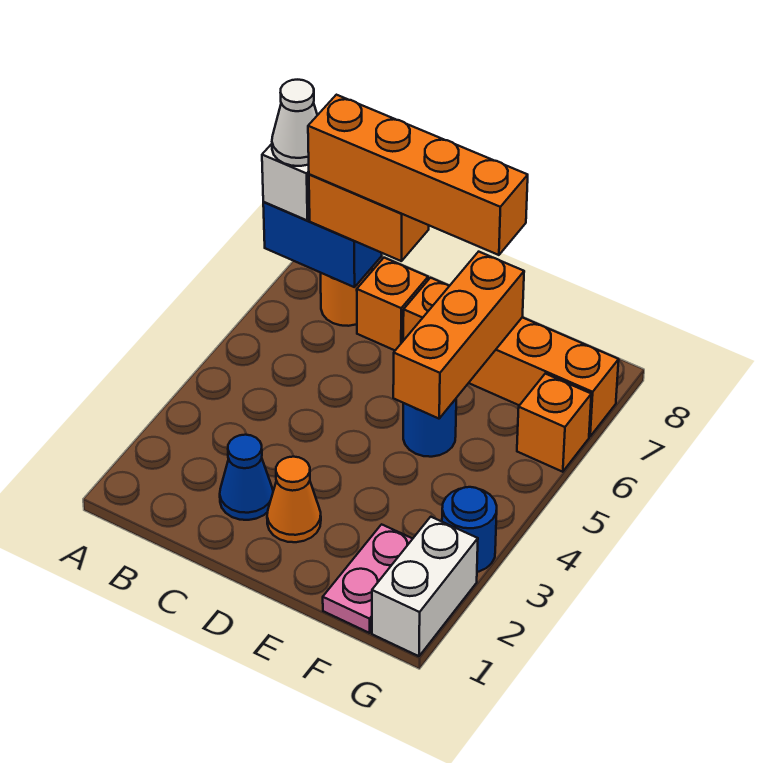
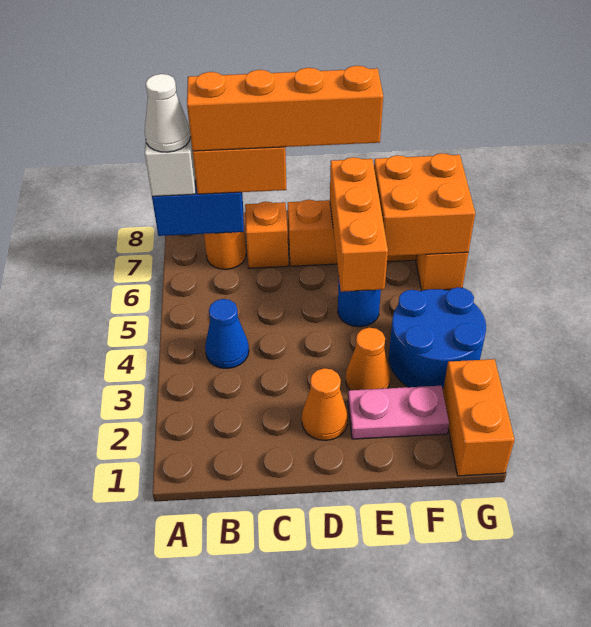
blue cone C2 level 1 -> blue cone B4 level 1
none -> orange cone E3 level 1
pink plate F1:F2 level 1 -> pink plate E2:F2 level 1
none -> orange brick F6:G7 level 2
white brick G1:G2 level 1 -> orange brick G1:G2 level 1
blue round brick G3 level 1 -> blue round brick F3:G4 level 1

